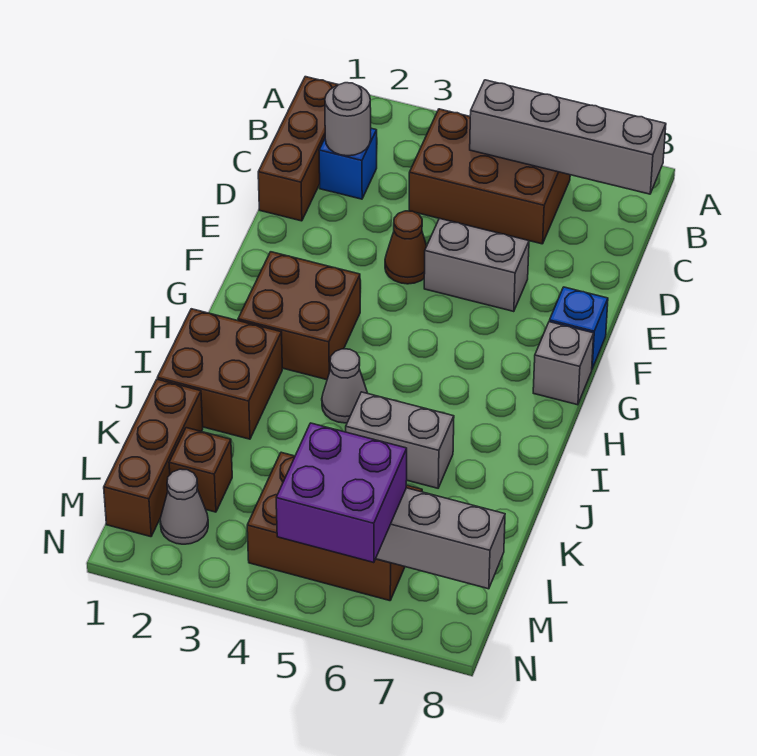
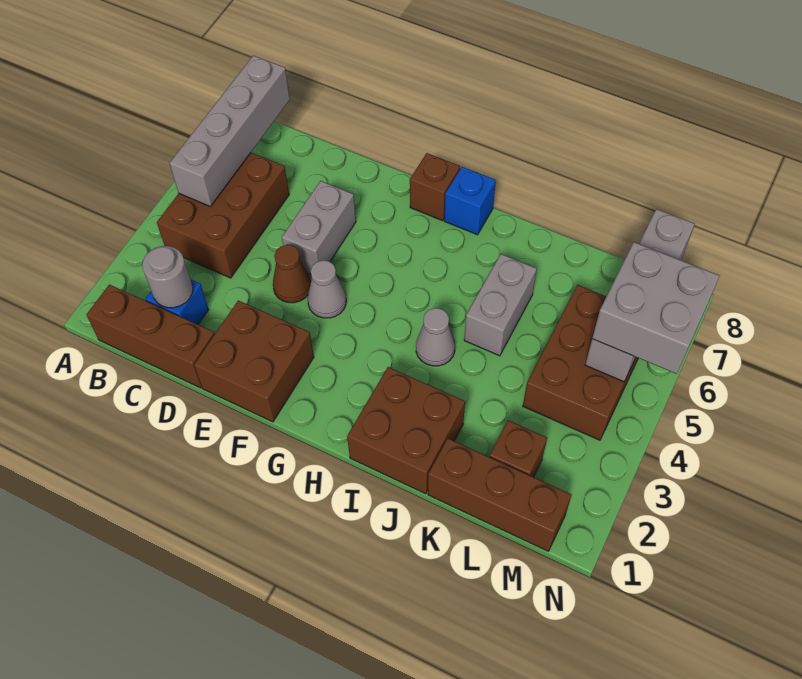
blue brick F8 level 1 -> blue brick H8 level 1
brown brick G2:H3 level 1 -> brown brick E1:F2 level 1
grey brick G8 level 1 -> brown brick G8 level 1
grey cone M2 level 1 -> grey cone F4 level 1
purple brick M5:N6 level 3 -> grey brick M5:N6 level 3

